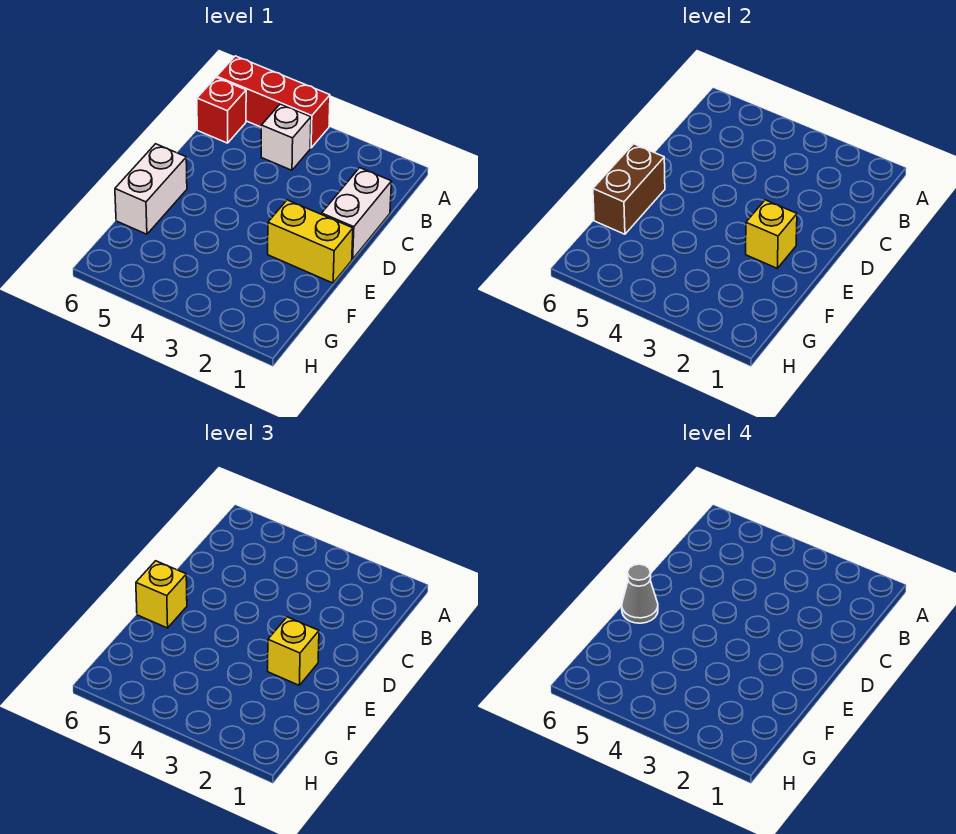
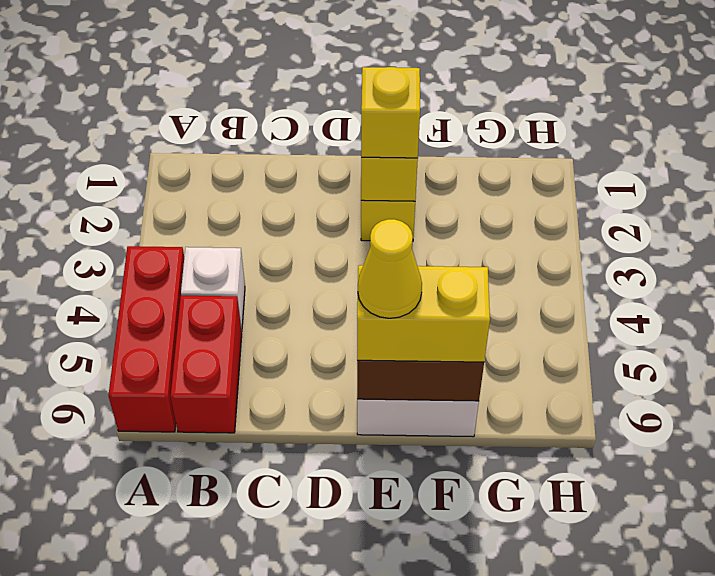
red brick B6 level 1 -> red brick B5:B6 level 1
white brick C1:D1 level 1 -> none
yellow brick E6 level 3 -> yellow brick E6:F6 level 3
grey cone E6 level 4 -> yellow cone E6 level 4

